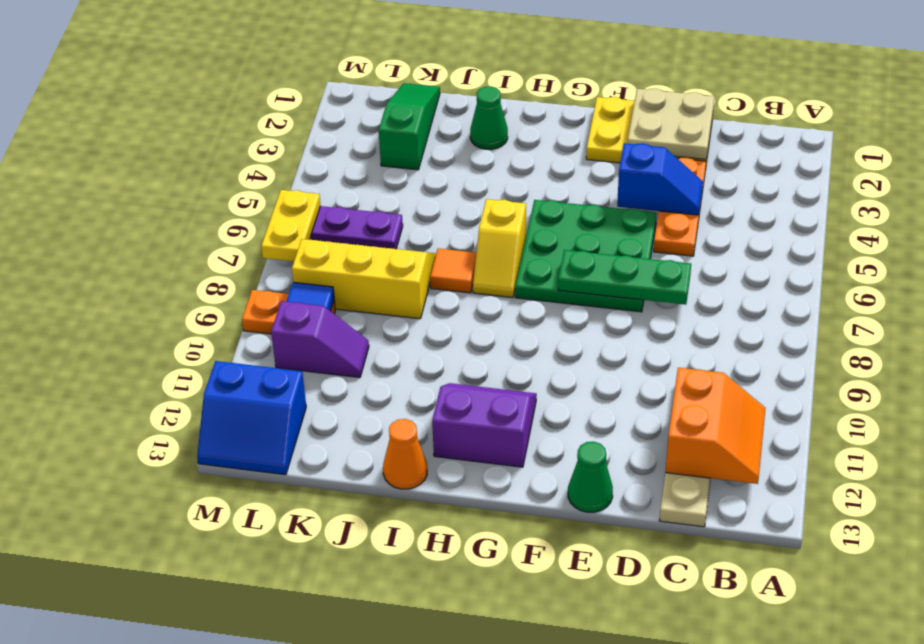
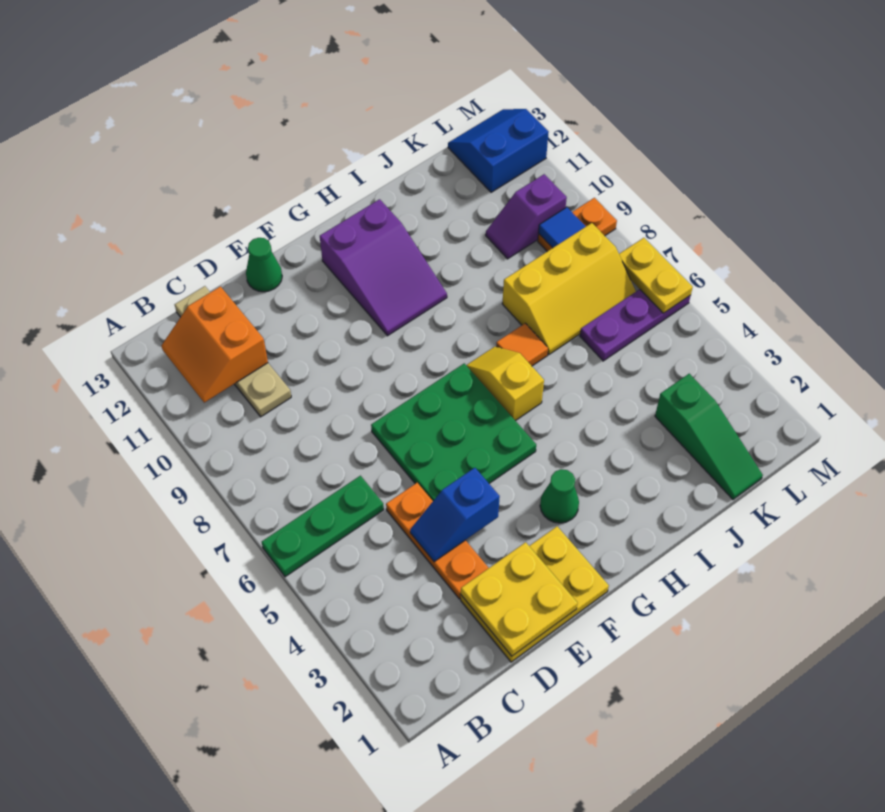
tan plate D1:E2 level 2 -> yellow plate D1:E2 level 2
green plate D7:F7 level 2 -> green plate A6:C6 level 1
purple slope G11:H12 level 1 top 12 -> purple slope G10:H12 level 1 top 12
green cone I2 level 1 -> green cone G3 level 1
orange cone I13 level 1 -> none

